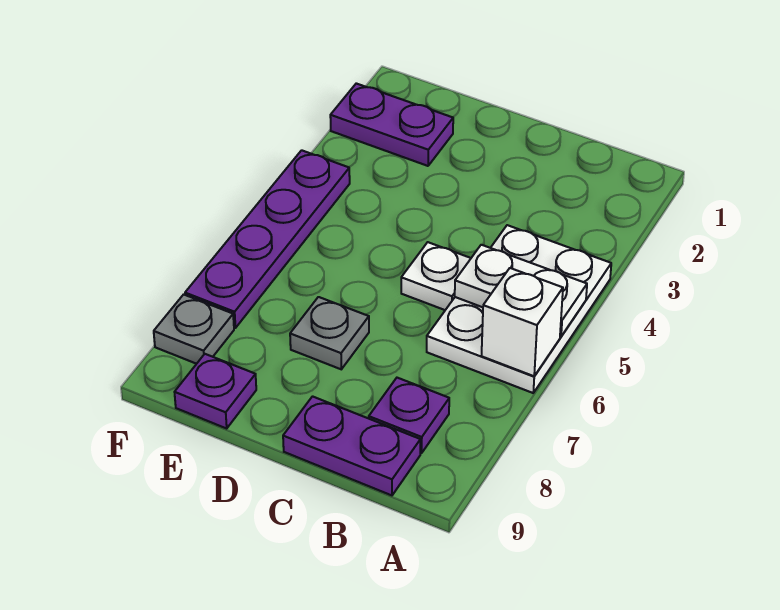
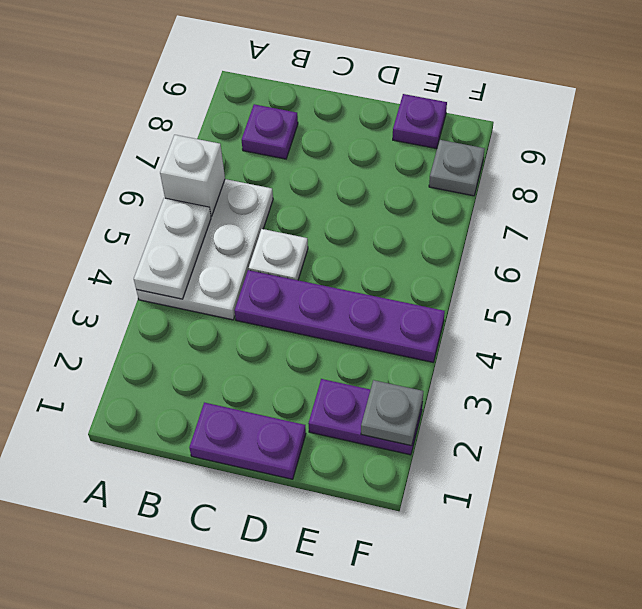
white plate A5:B5 level 2 -> white plate A4:A5 level 2
purple plate B9:C9 level 1 -> purple plate C1:D1 level 1
grey plate D7 level 1 -> grey plate F2 level 2
purple plate F4:F7 level 1 -> purple plate C4:F4 level 1

